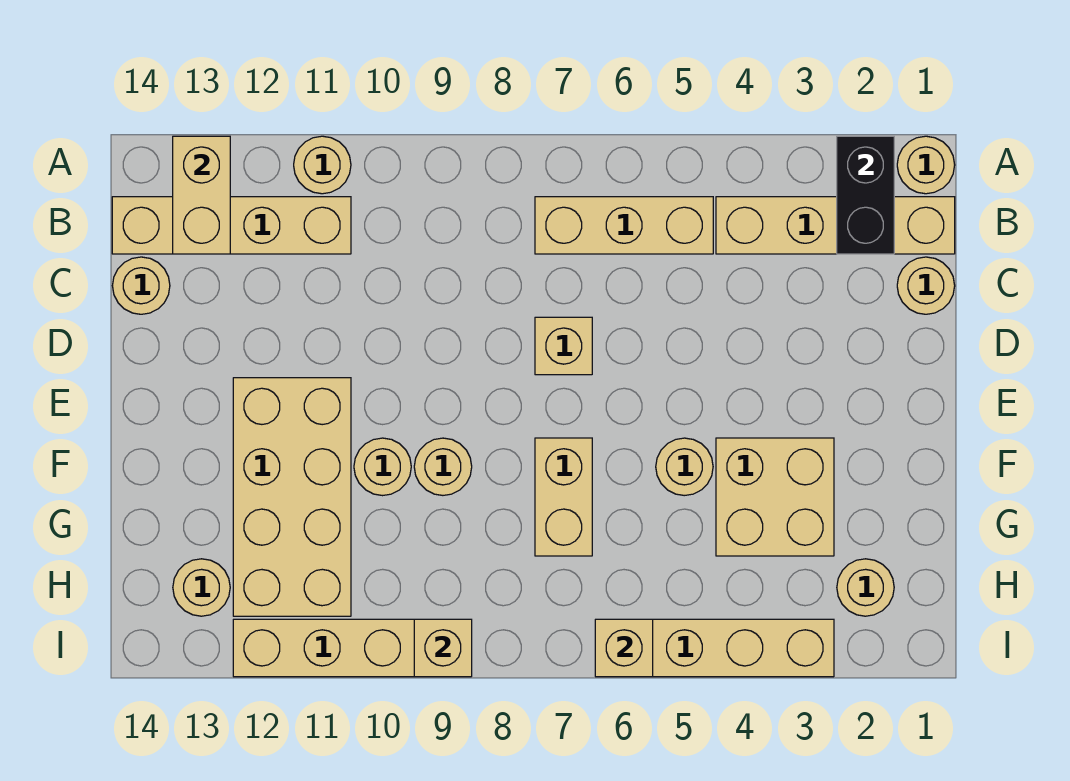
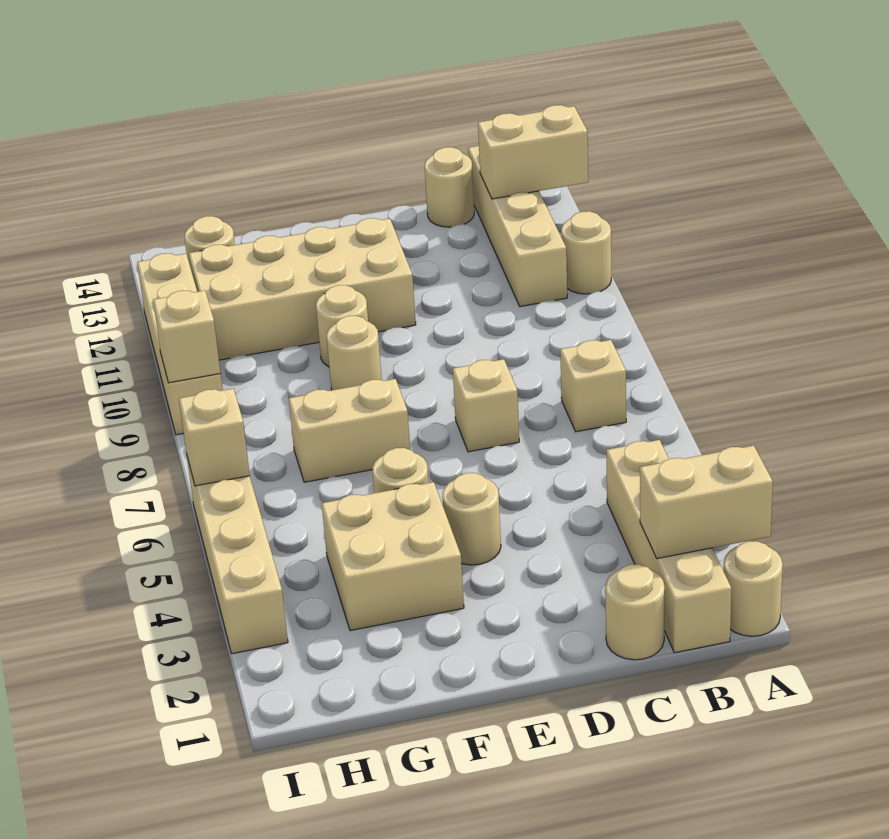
black brick A2:B2 level 2 -> tan brick A2:B2 level 2
tan brick B5:B7 level 1 -> tan brick B7 level 1
tan round brick H2 level 1 -> tan round brick E4 level 1

